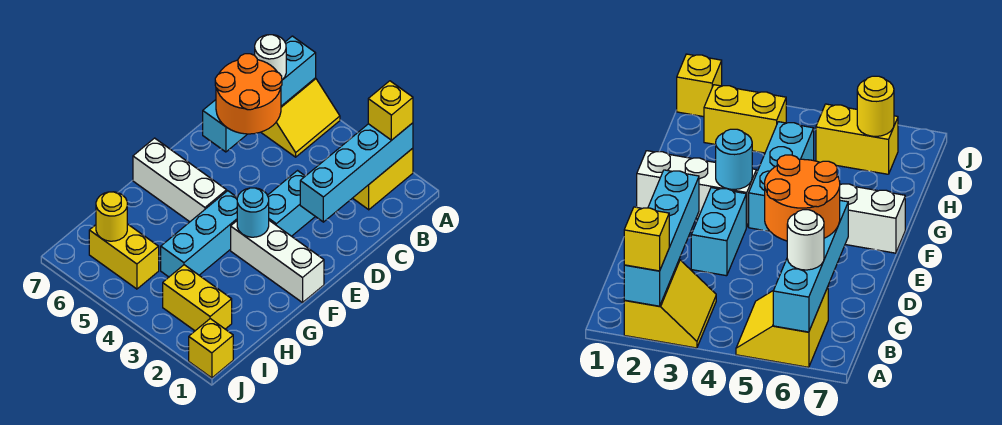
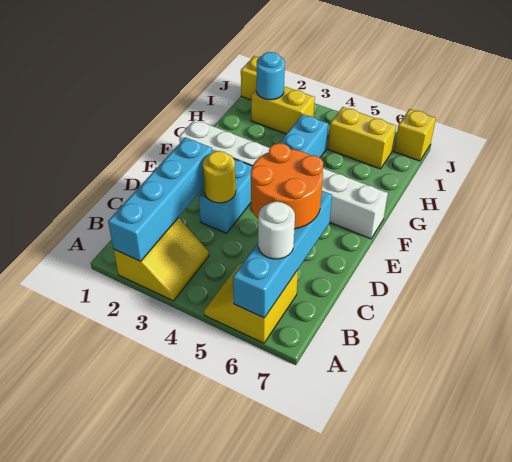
yellow brick A2 level 3 -> yellow brick J7 level 1
cyan round brick F3 level 2 -> cyan round brick I2 level 2
yellow round brick I6 level 2 -> yellow round brick D3 level 2

